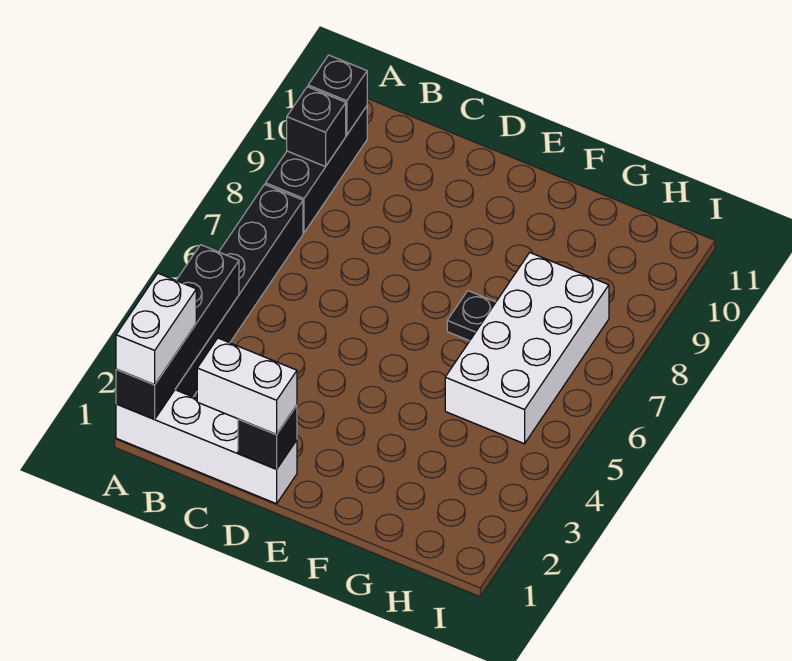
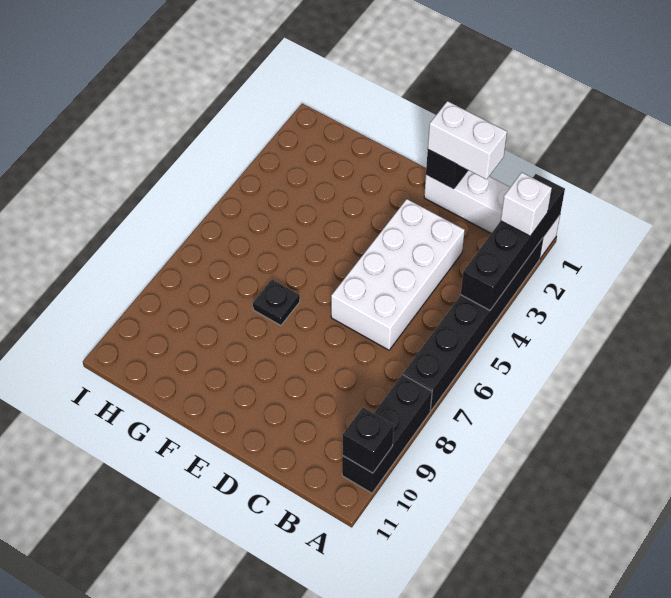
white brick A1:A2 level 3 -> white brick A2 level 3
black brick A9 level 2 -> none
white brick G5:H8 level 1 -> white brick C3:D6 level 1

